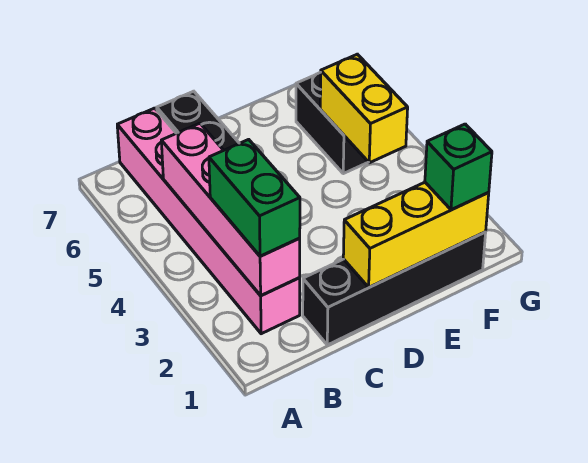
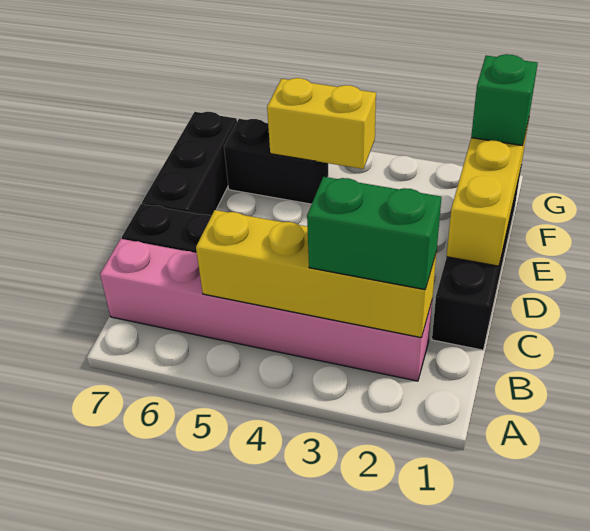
pink brick B2:B5 level 2 -> yellow brick B2:B5 level 2
none -> black brick D7:F7 level 1

